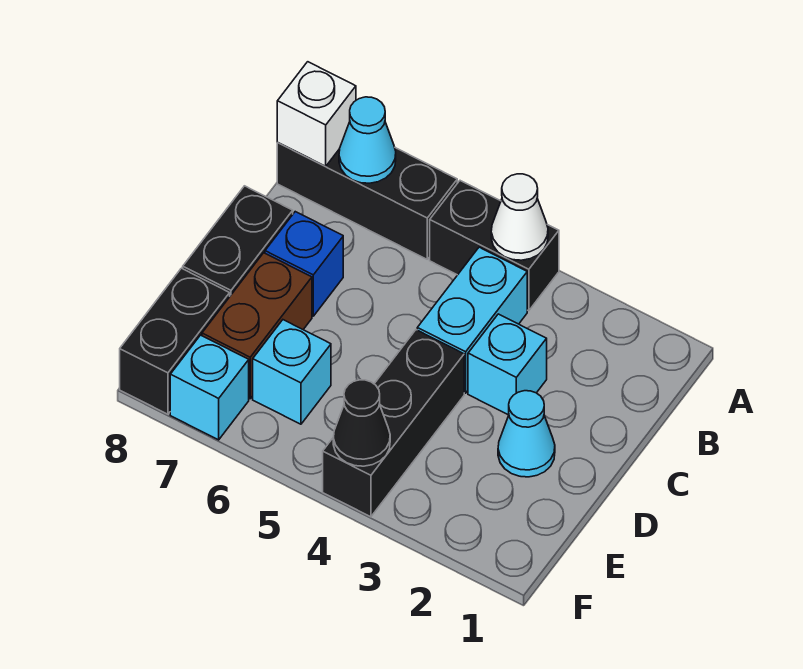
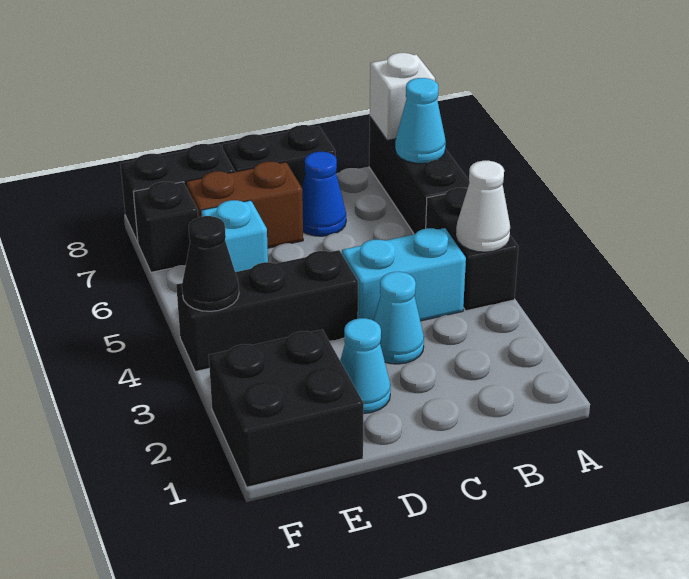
cyan brick C3 level 1 -> cyan cone C3 level 1
blue brick C7 level 1 -> blue cone C7 level 1
none -> black brick E1:F2 level 1
cyan brick F7 level 1 -> black brick F7 level 1

